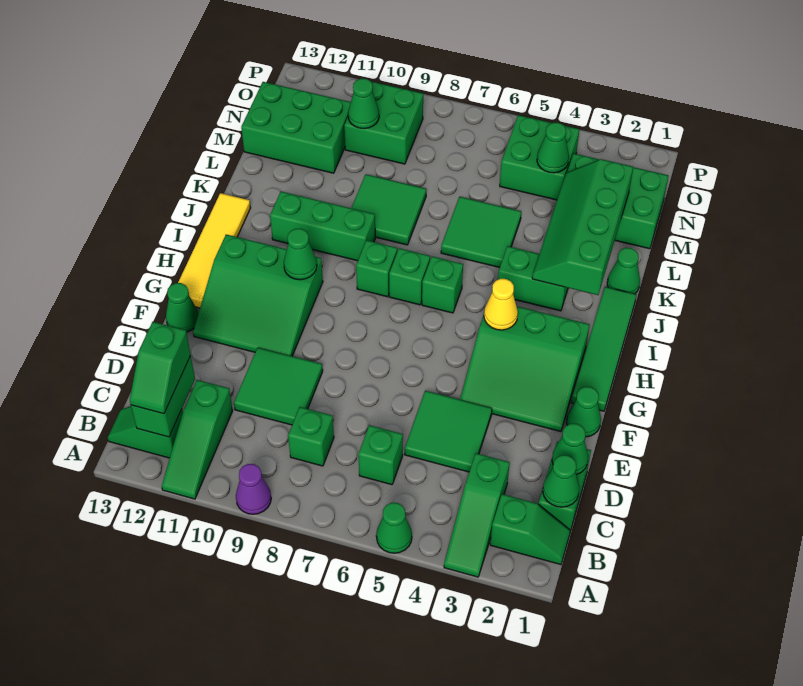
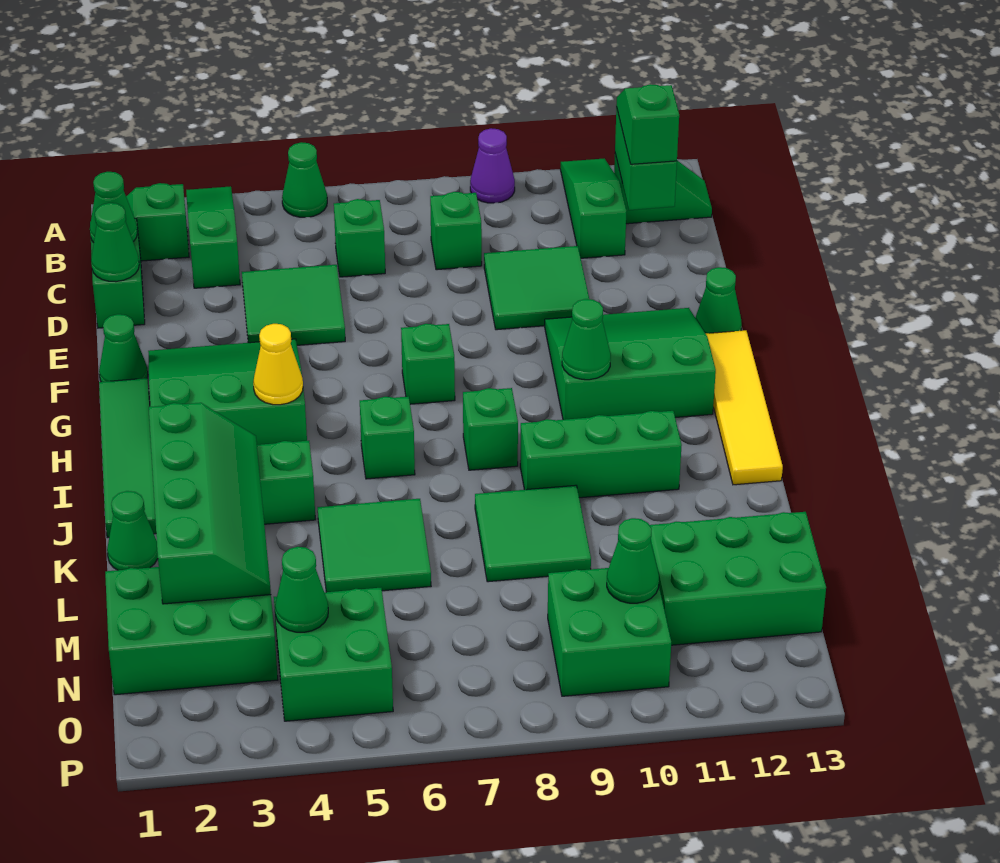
green brick I7 level 1 -> green brick G7 level 1

